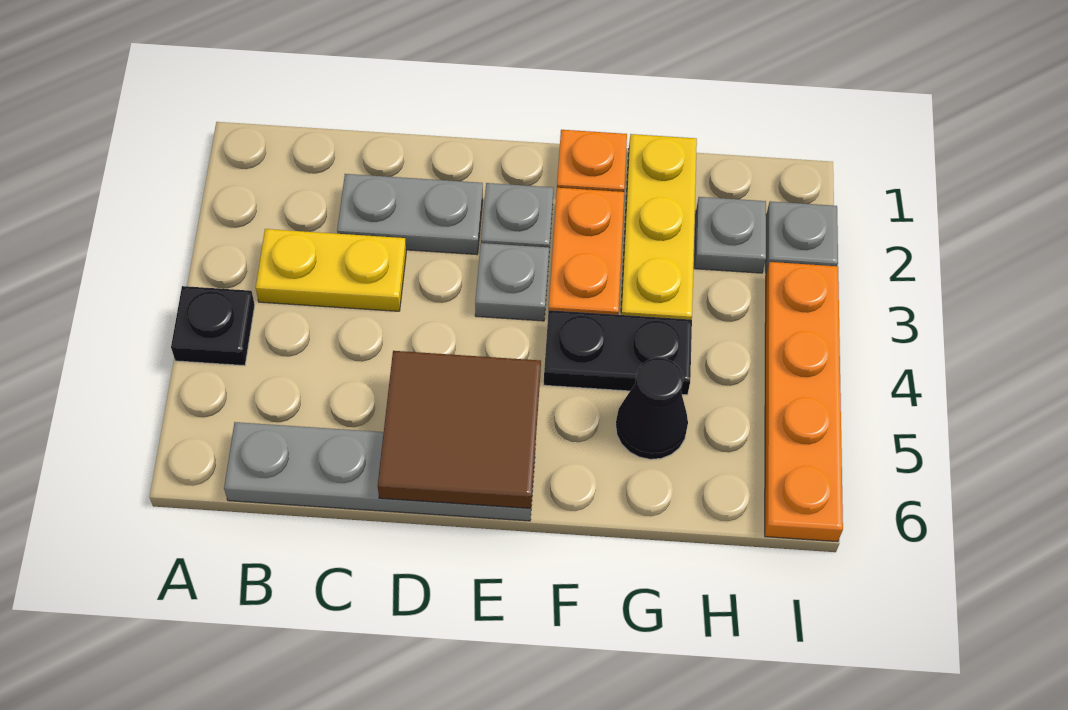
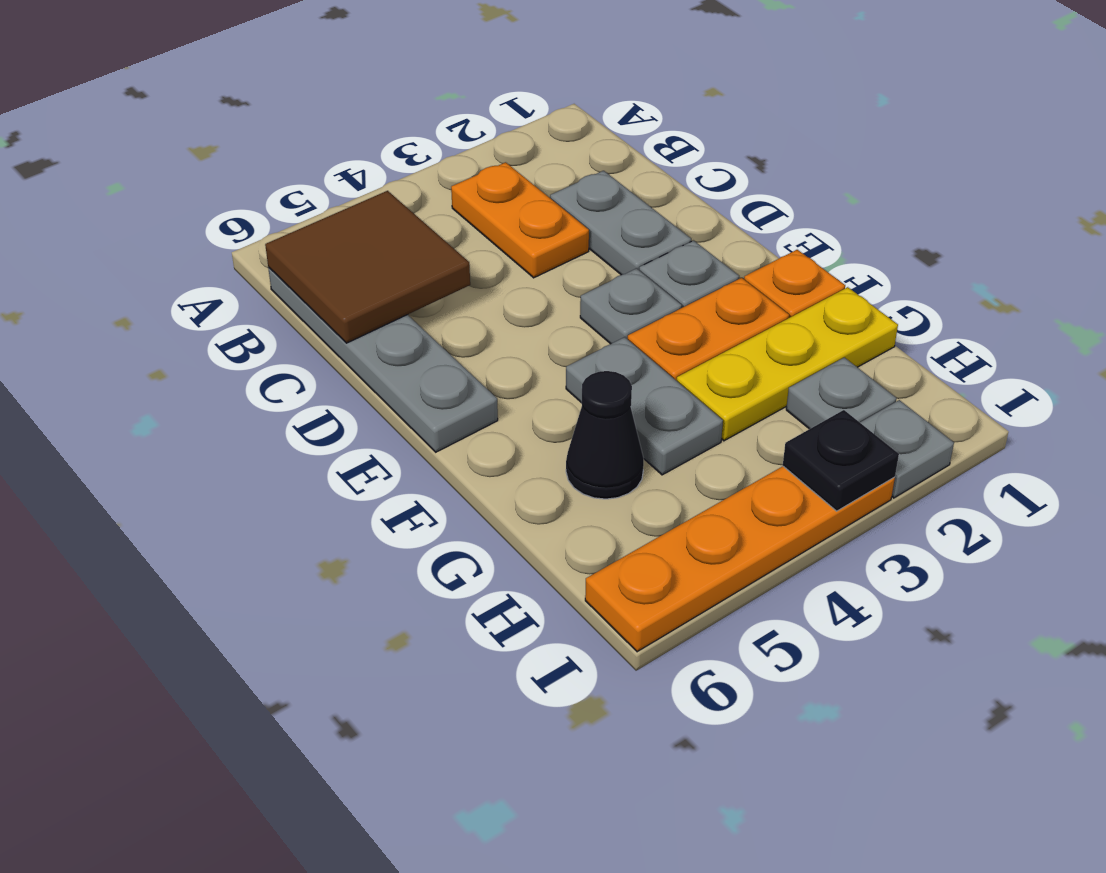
black plate A4 level 1 -> black plate I3 level 2
yellow plate B3:C3 level 1 -> orange plate B3:C3 level 1
brown tile D5:E6 level 2 -> brown tile B5:C6 level 2
black plate F4:G4 level 1 -> grey plate F4:G4 level 1

